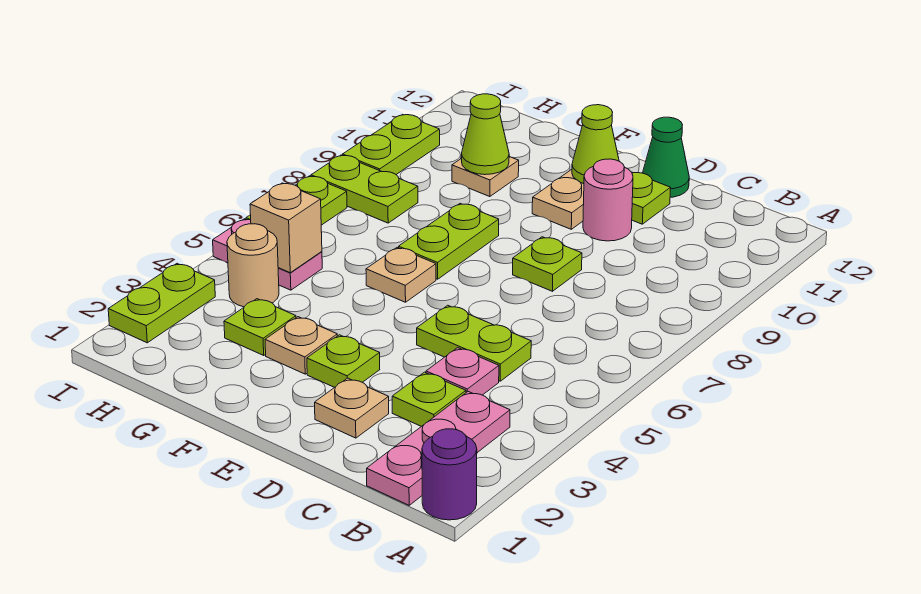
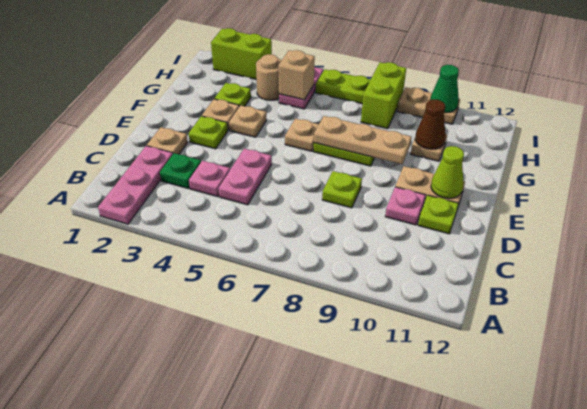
purple round brick A1 level 1 -> none
pink plate B1:B3 level 1 -> pink plate A2:C2 level 1
lime plate C3 level 1 -> green plate C3 level 1
lime plate C5:D5 level 1 -> pink plate C5:D5 level 1
pink round brick D10 level 1 -> pink plate D10 level 1
green cone D12 level 1 -> green cone I10 level 2
none -> tan plate F4 level 1
none -> tan plate F7:F9 level 2
lime cone G10 level 2 -> brown cone G10 level 2
lime plate H8:I8 level 1 -> lime brick H8:I8 level 1
lime plate I2:I3 level 1 -> lime brick I2:I3 level 1
lime plate I9:I10 level 1 -> tan plate I9:I10 level 1

